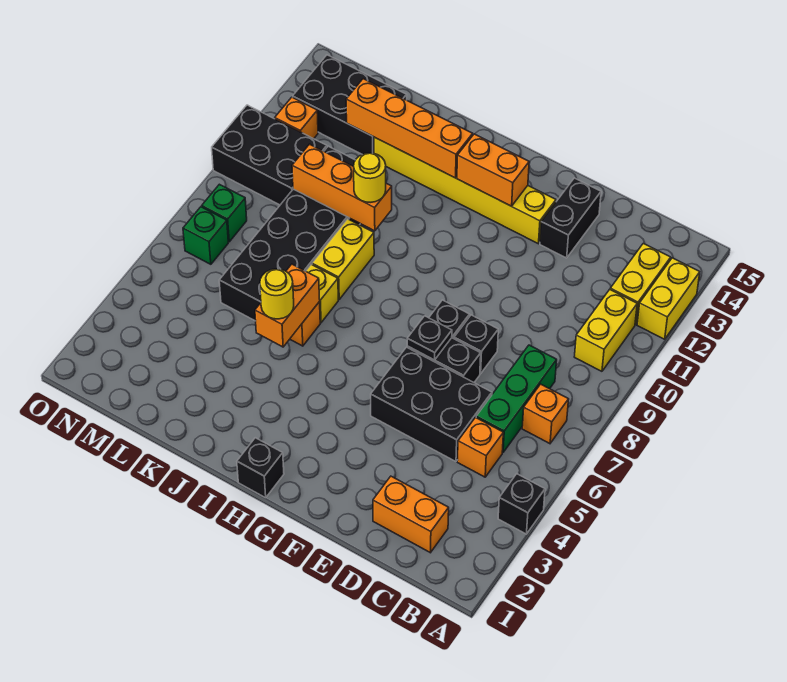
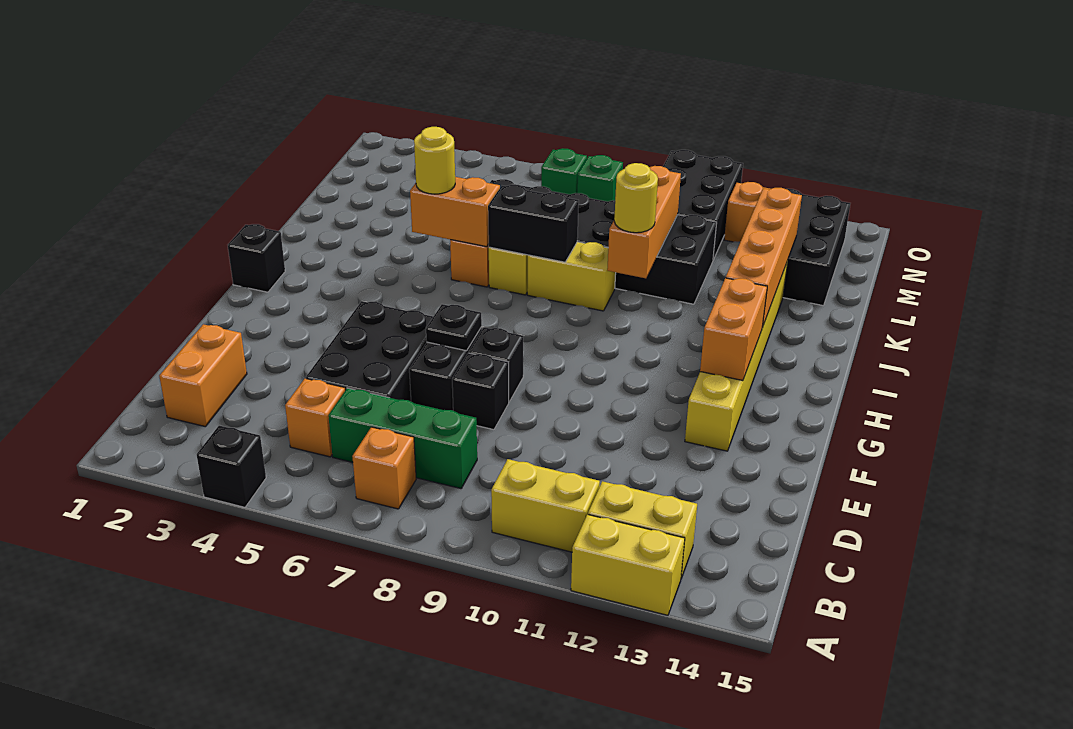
black brick E13:E14 level 1 -> black brick J7:J8 level 2

